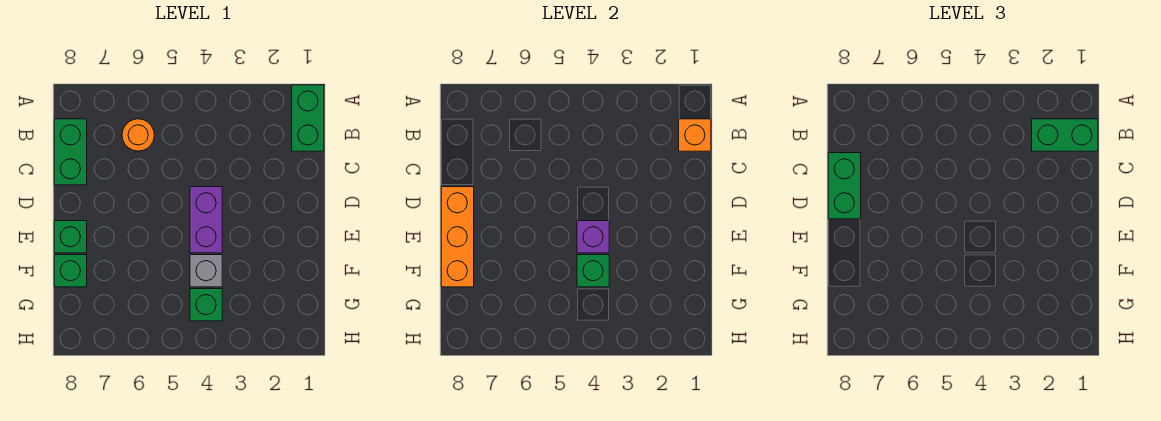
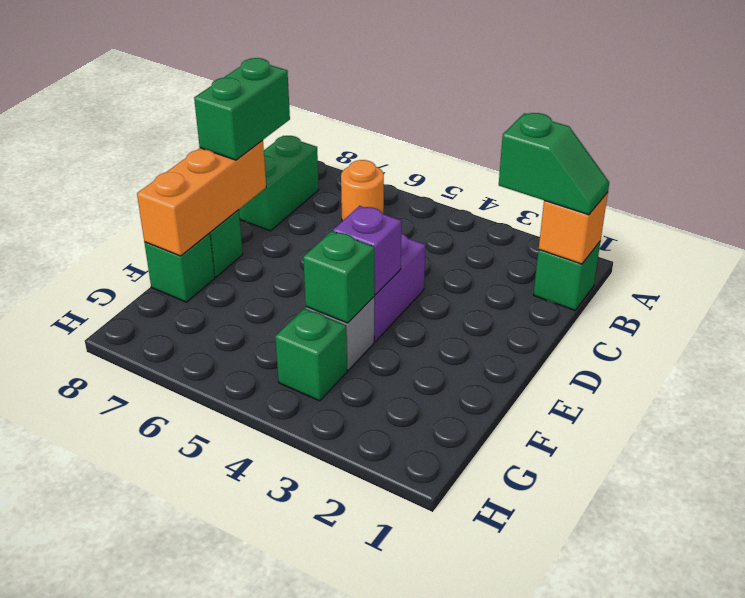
green brick A1:B1 level 1 -> green brick B1 level 1
green brick B1:B2 level 3 -> green slope B1:B2 level 3 top 2

